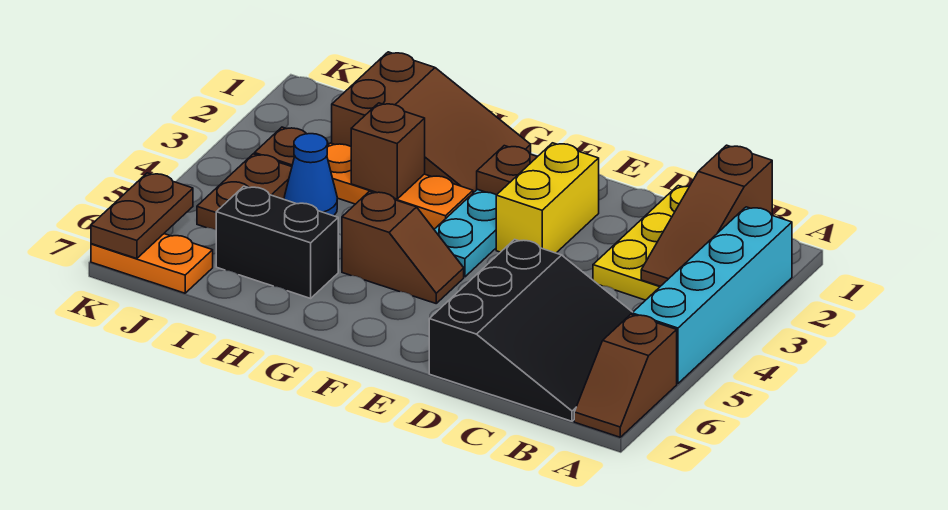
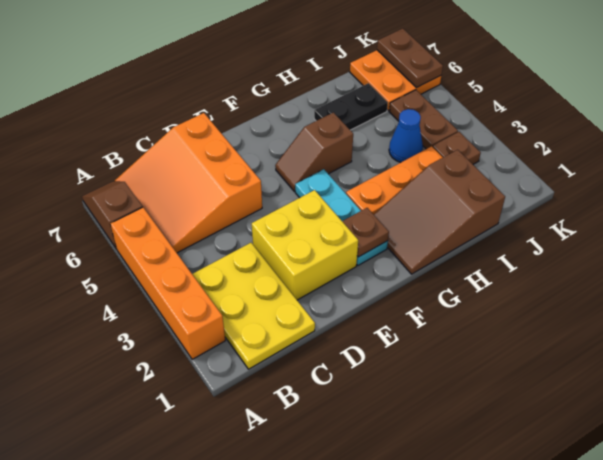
cyan brick A2:A5 level 1 -> orange brick A2:A5 level 1
brown slope B1:B3 level 2 top 1 -> none
black slope B5:D7 level 1 top D -> orange slope B5:D7 level 1 top D
yellow brick E2:E3 level 1 -> yellow brick D2:E3 level 1
brown brick H3 level 2 -> none
black brick H6:I6 level 1 -> black plate H6:I6 level 1
orange plate J7:K7 level 1 -> orange plate J6:K7 level 1

